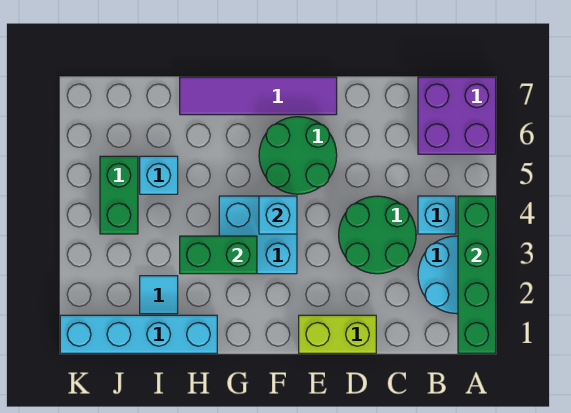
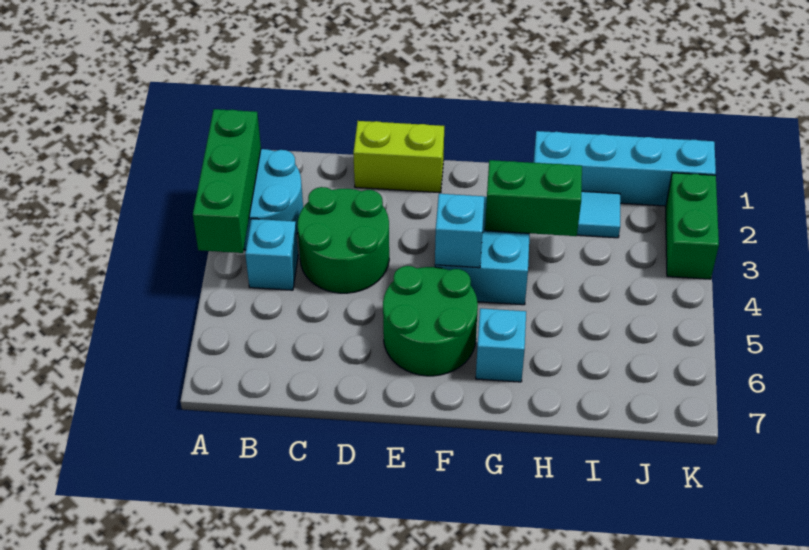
green brick A1:A4 level 2 -> green brick A2:A4 level 2
purple brick A6:B7 level 1 -> none
purple tile E7:H7 level 1 -> none
cyan brick I5 level 1 -> cyan brick G6 level 1
green brick J4:J5 level 1 -> green brick K2:K3 level 1

